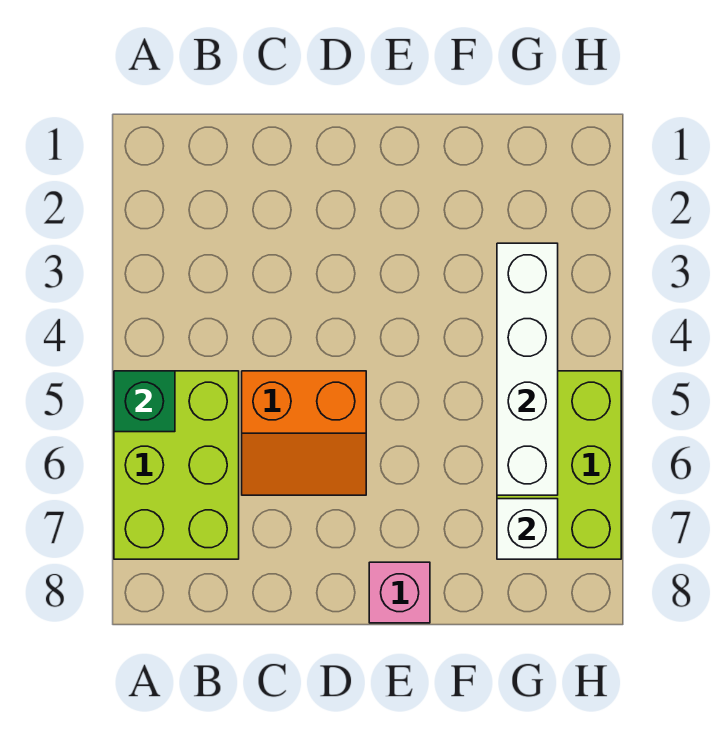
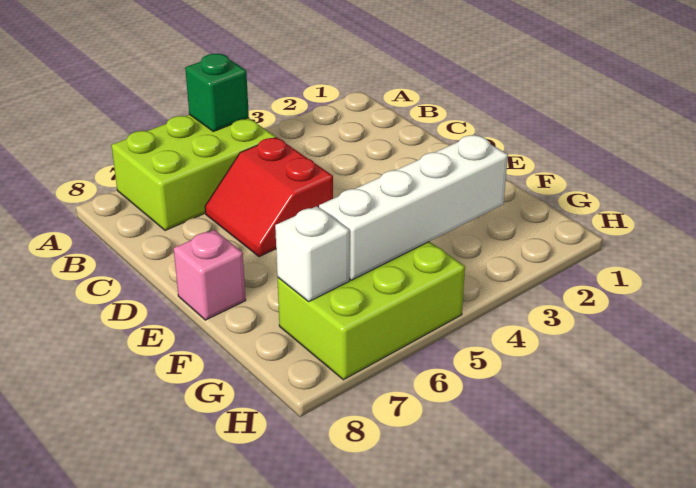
orange slope C5:D6 level 1 top 5 -> red slope C5:D6 level 1 top 5

